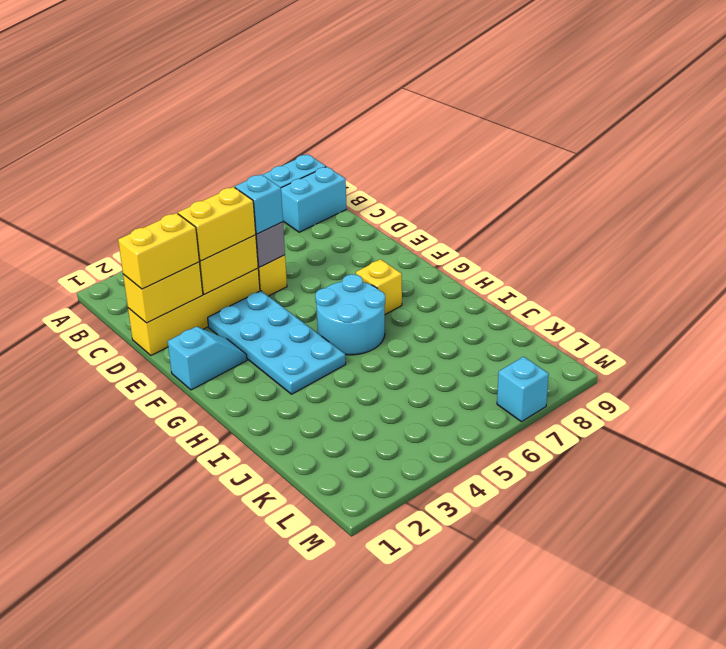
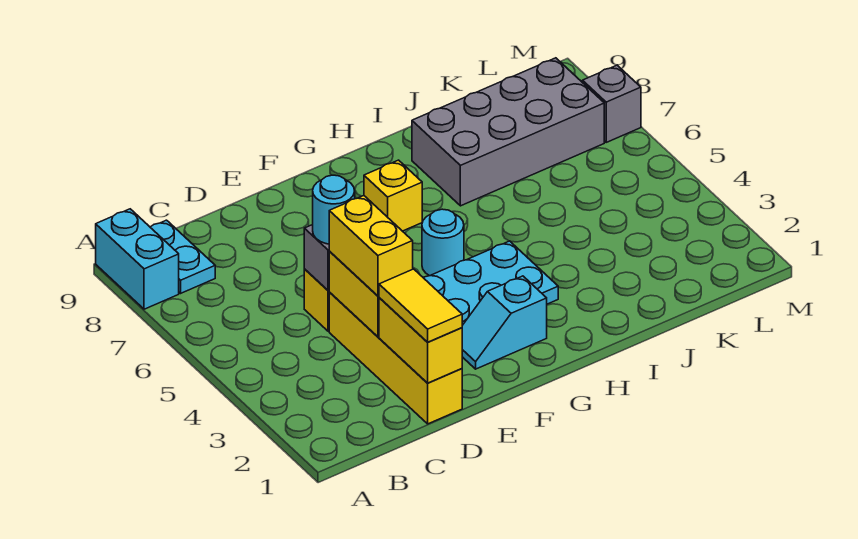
cyan brick B8:B9 level 1 -> cyan plate B8:B9 level 1
yellow brick D1:D2 level 3 -> yellow tile D1:D2 level 3
cyan brick D5 level 3 -> cyan round brick D5 level 3
cyan slope F1:F2 level 1 top 1 -> cyan slope F2:G2 level 1 top G
cyan round brick G5:H6 level 1 -> cyan round brick G5 level 1
none -> grey brick I7:L8 level 1
cyan brick M7 level 1 -> grey brick M7 level 1

